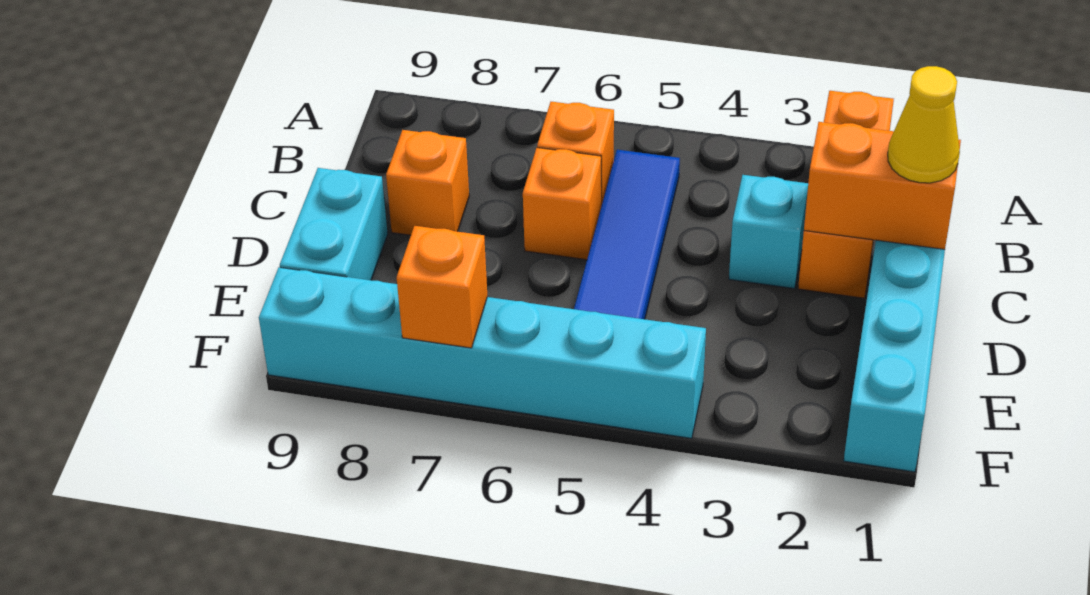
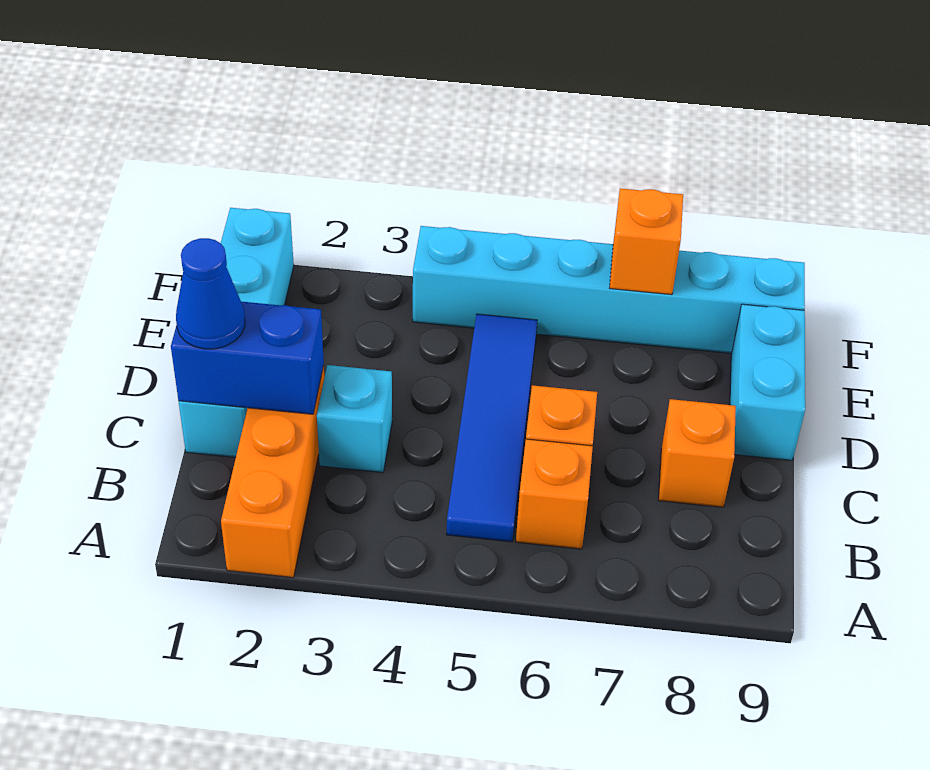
orange brick C1:C2 level 2 -> blue brick C1:C2 level 2
yellow cone C1 level 3 -> blue cone C1 level 3

